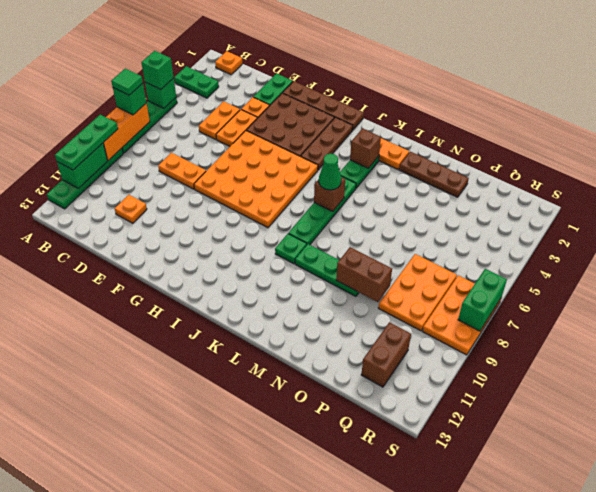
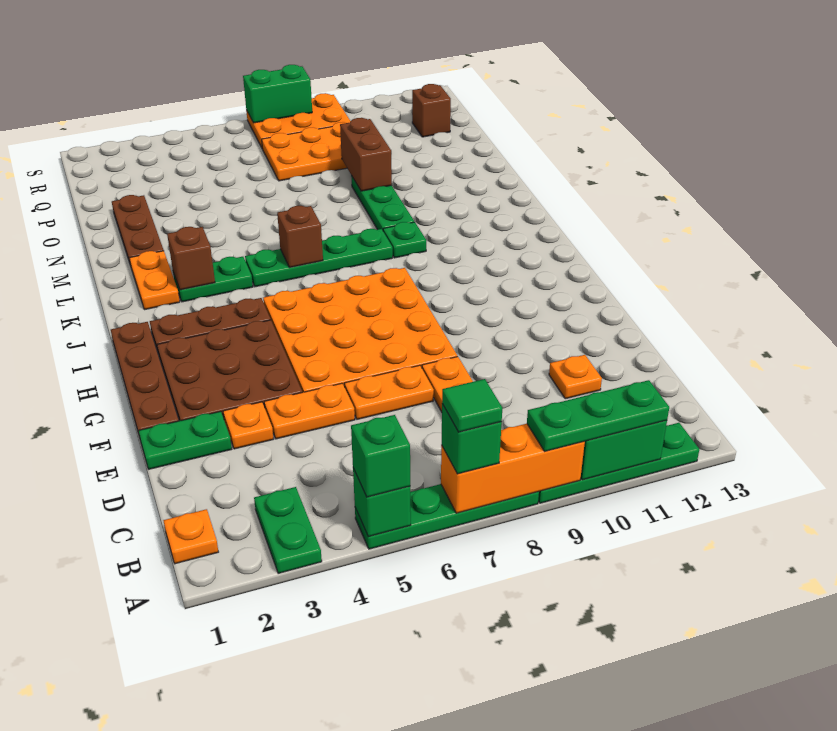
orange plate D4:D5 level 1 -> orange plate E6:E7 level 1
green cone K6 level 3 -> none
brown brick Q11:Q12 level 1 -> brown brick Q12 level 1

